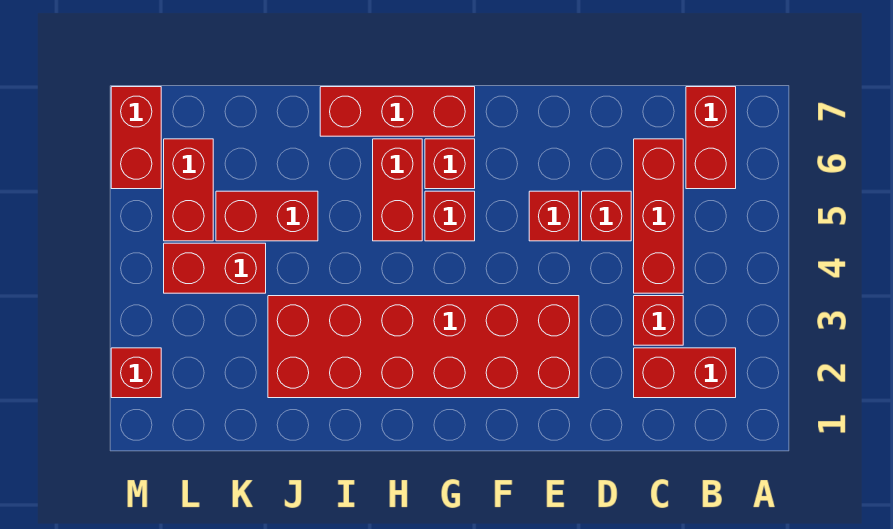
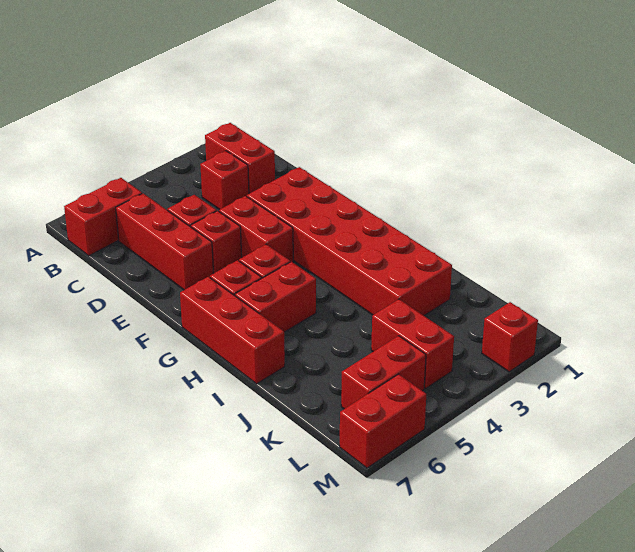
red brick C4:C6 level 1 -> red brick C6:E6 level 1
red brick J5:K5 level 1 -> red brick E4:F4 level 1

